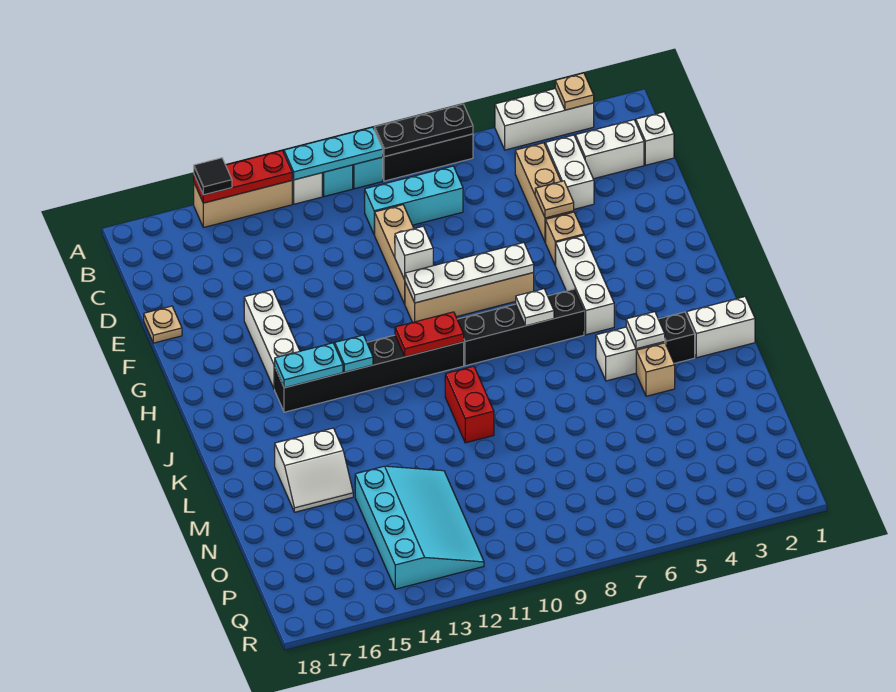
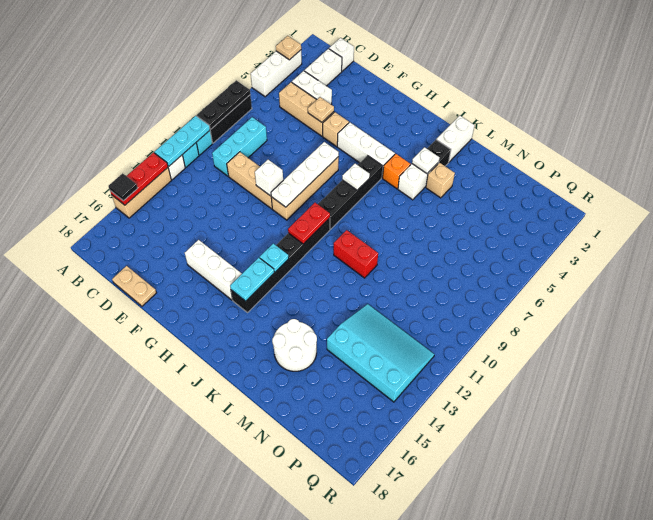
tan plate E18 level 1 -> tan plate D18:E18 level 1
none -> orange brick J5 level 1
white slope L15:M16 level 1 top L -> white round brick L15:M16 level 1

